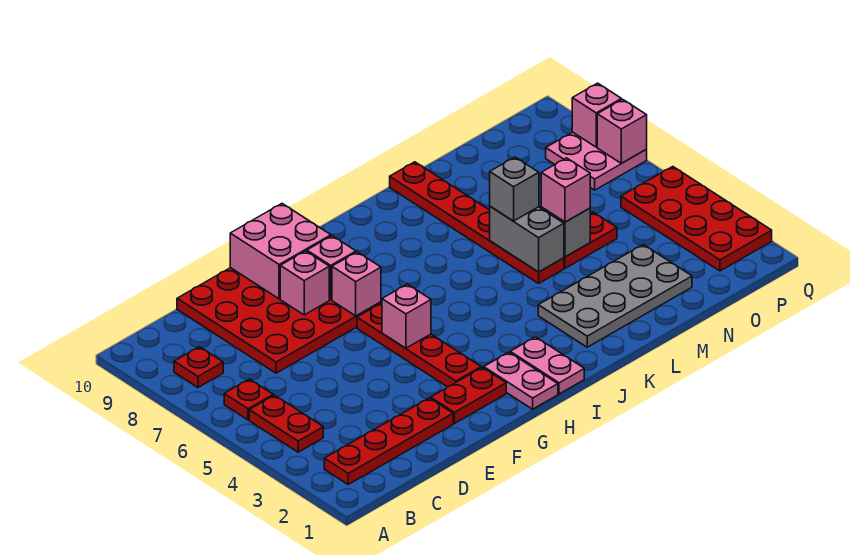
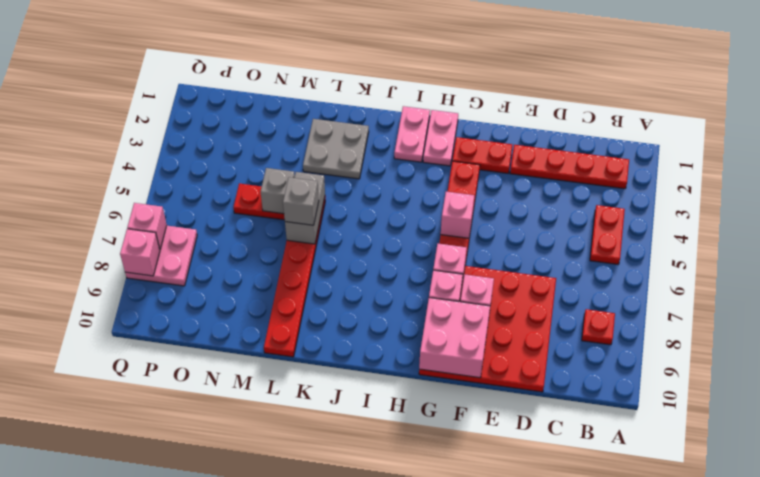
red plate B6 level 1 -> none
grey plate K2:N3 level 1 -> grey plate K2:L3 level 1
pink brick M5 level 3 -> none
red plate P2:Q5 level 1 -> none

